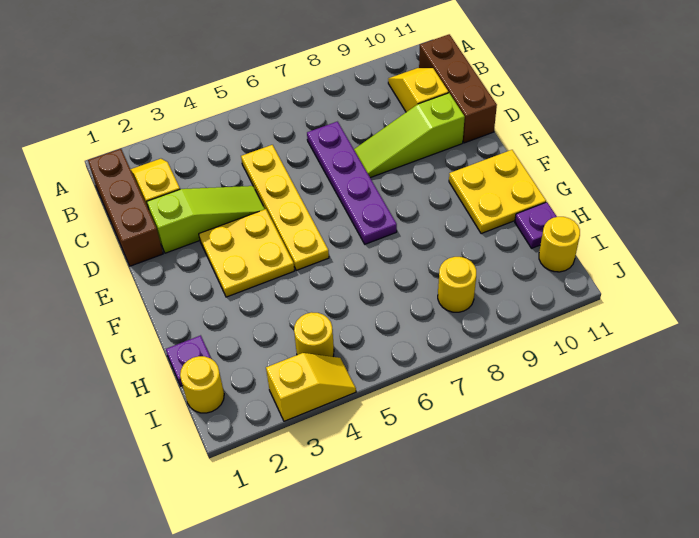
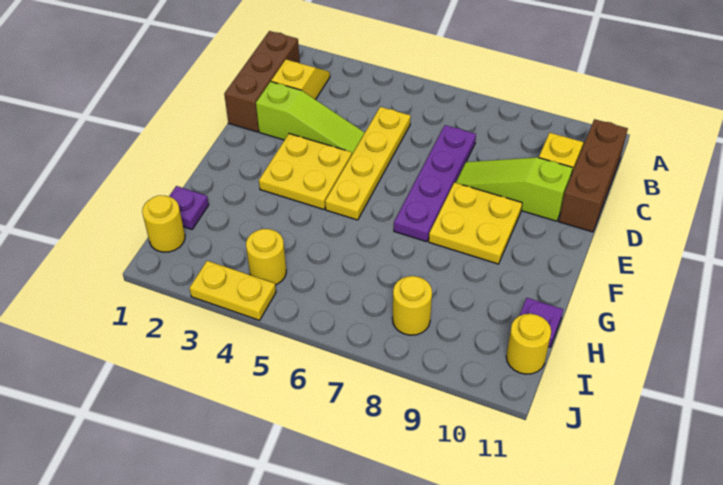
yellow plate F10:G11 level 1 -> yellow plate E8:F9 level 1
yellow slope J3:J4 level 1 top 3 -> yellow plate J3:J4 level 1

